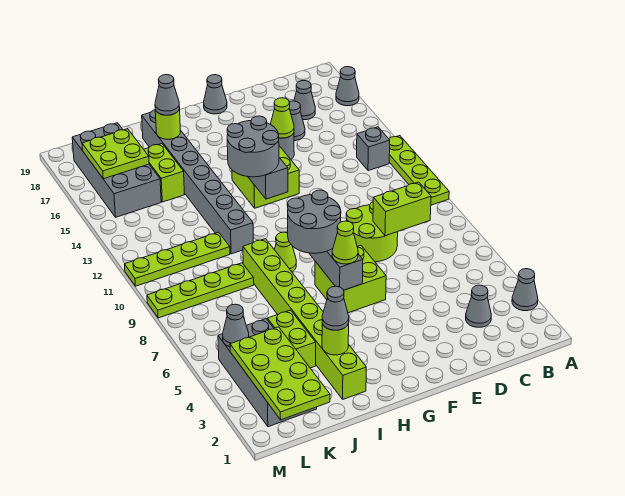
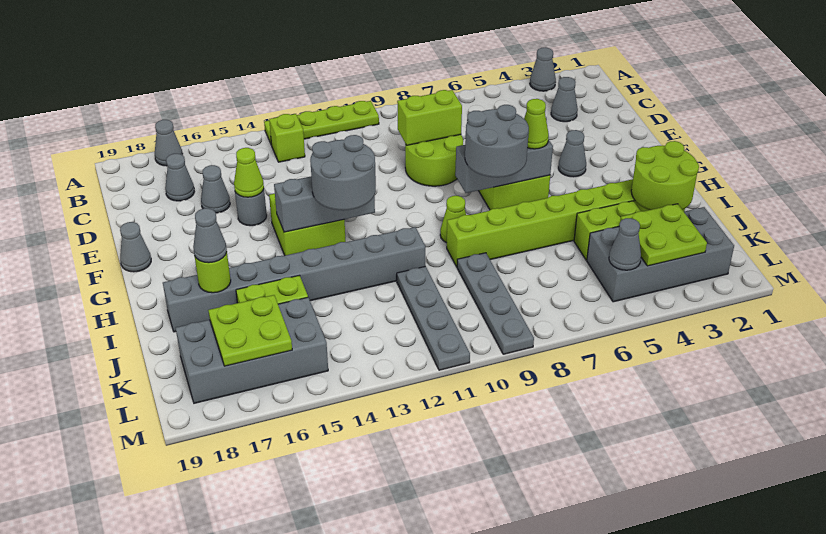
grey brick B13 level 1 -> lime brick B13 level 1
lime brick C8:D8 level 2 -> lime brick D8:D9 level 2
lime round brick I3 level 2 -> lime round brick I2:J3 level 2
grey cone I3 level 3 -> grey cone F4 level 1
lime plate J9:M9 level 1 -> grey plate J9:M9 level 1
lime plate J11:M11 level 1 -> grey plate J11:M11 level 1
lime plate K1:L4 level 2 -> lime plate K3:L4 level 2

